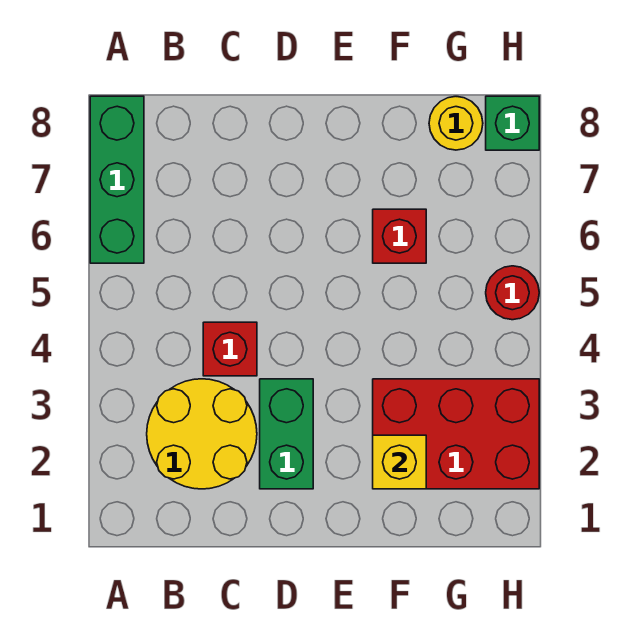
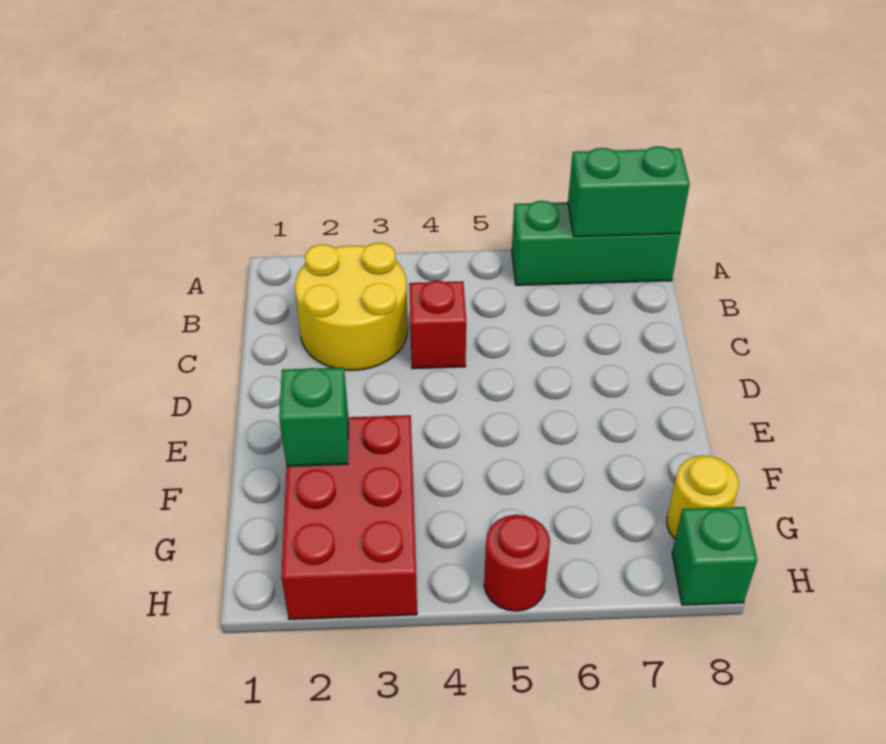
green brick D2:D3 level 1 -> green brick A7:A8 level 2
yellow brick F2 level 2 -> green brick F2 level 2
red brick F6 level 1 -> none

